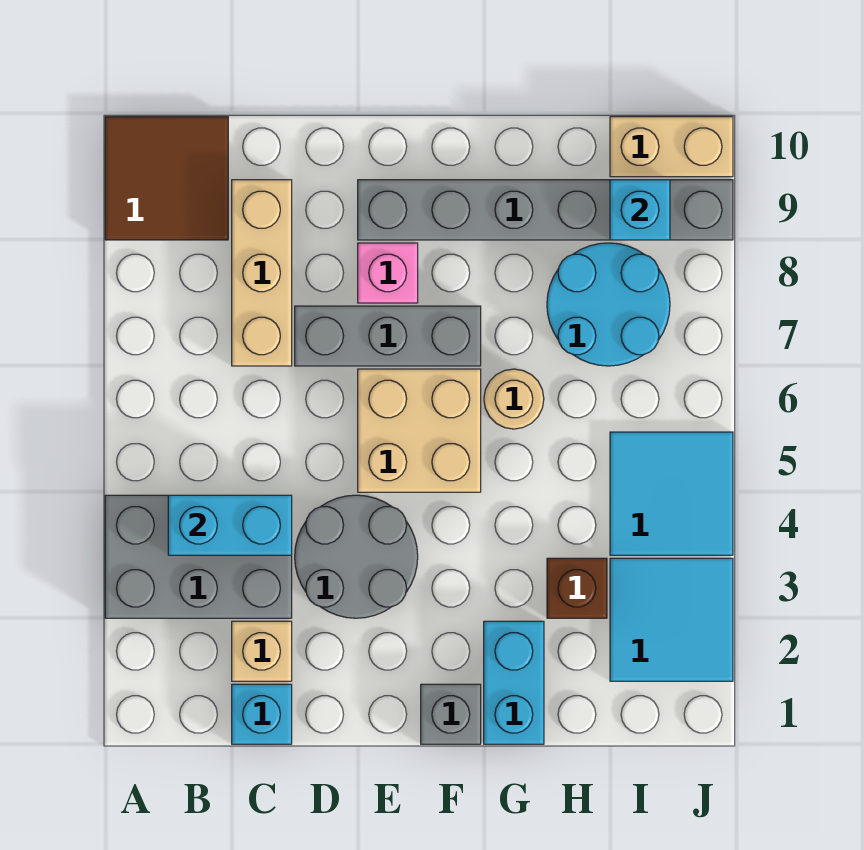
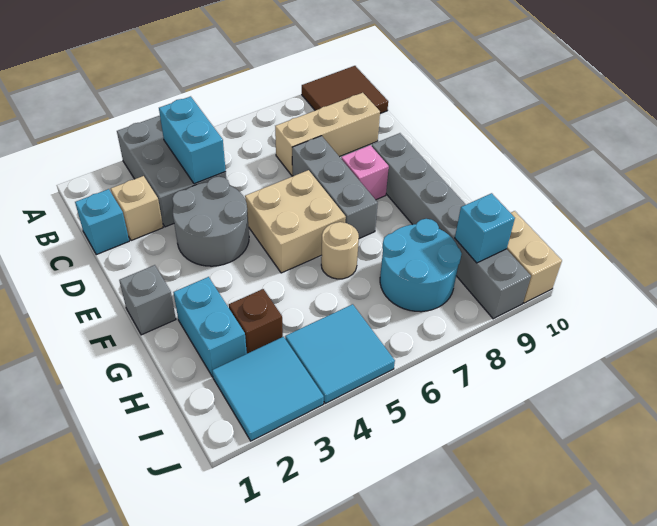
cyan brick G1:G2 level 1 -> cyan brick G2:H2 level 1

